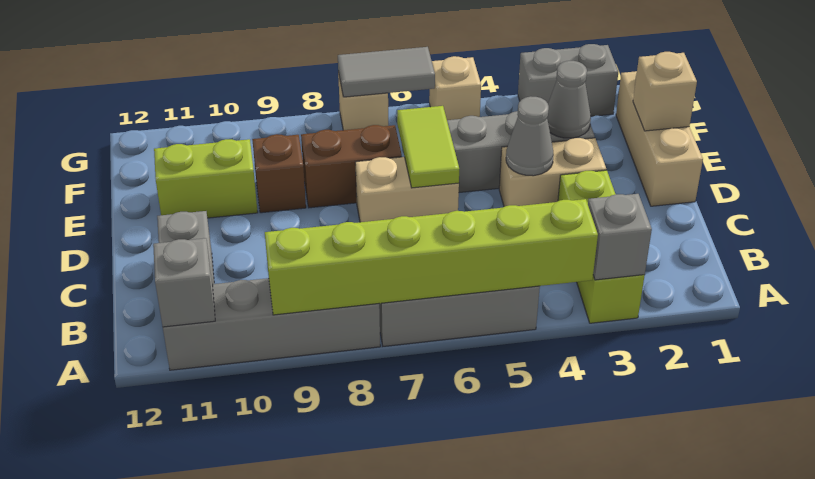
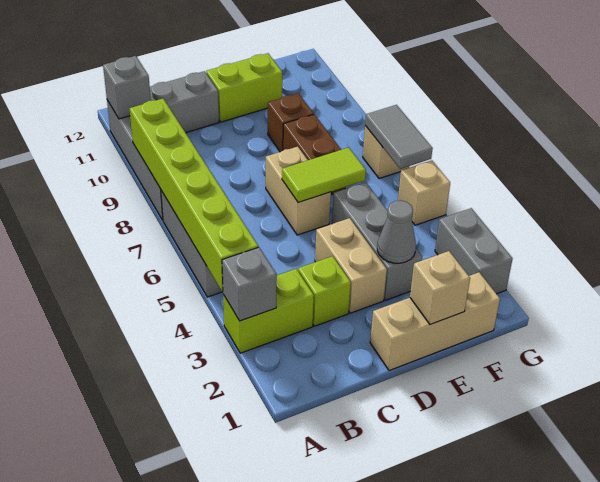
grey cone D4 level 2 -> none
lime brick E10:E11 level 1 -> lime brick D11:E11 level 1

